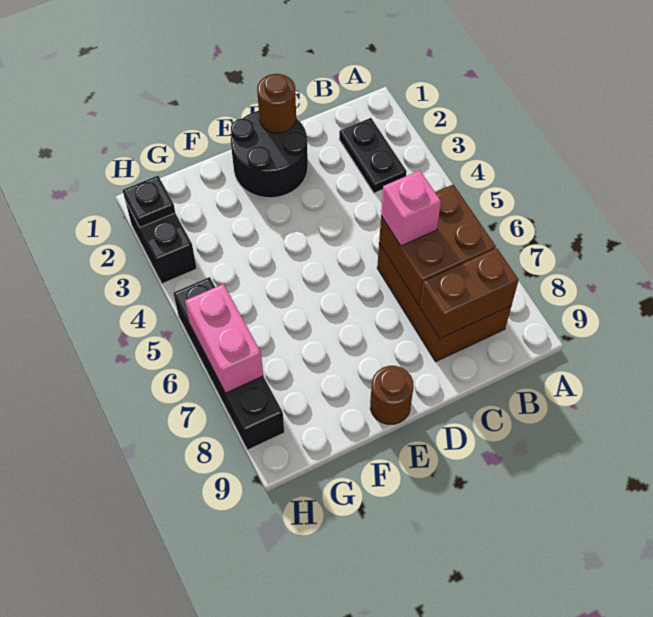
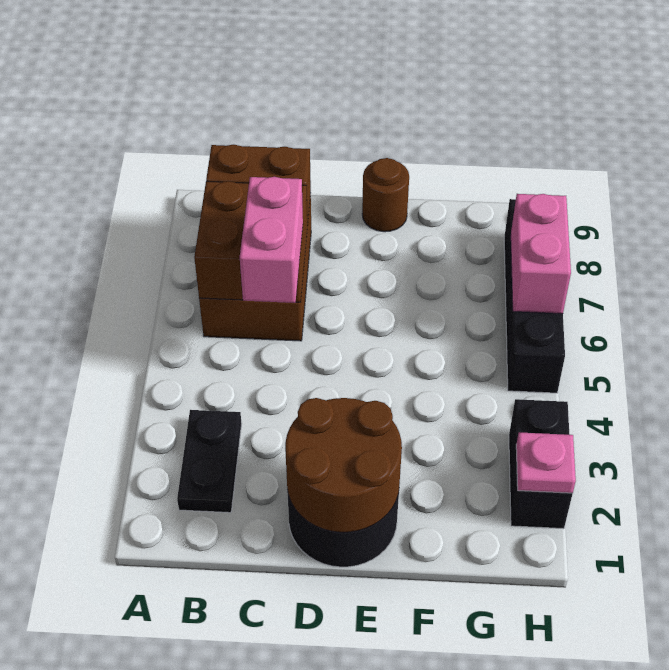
pink brick C6 level 3 -> pink brick C5:C6 level 3
brown round brick D1 level 2 -> brown round brick D1:E2 level 2
black plate H2 level 2 -> pink plate H2 level 2

